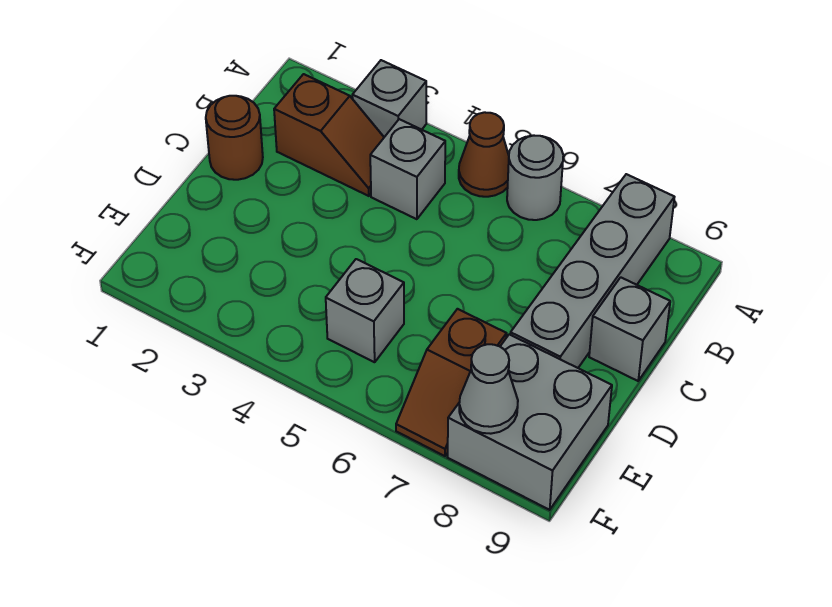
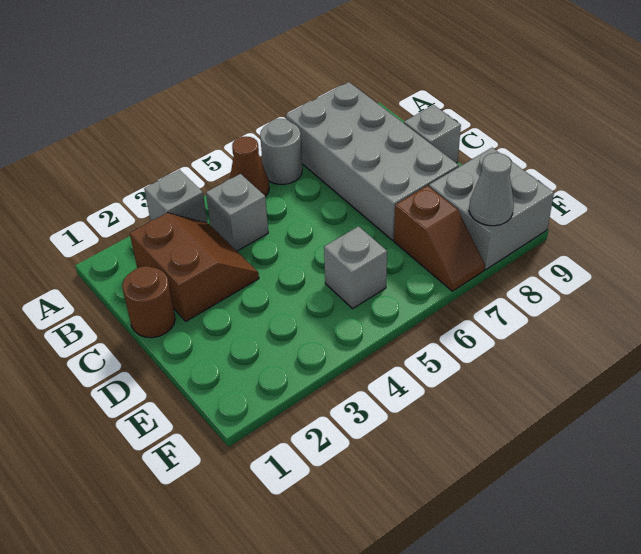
grey brick A8:D8 level 1 -> grey brick A7:D8 level 1
brown slope B2:B3 level 1 top 2 -> brown slope B2:C3 level 1 top 2

